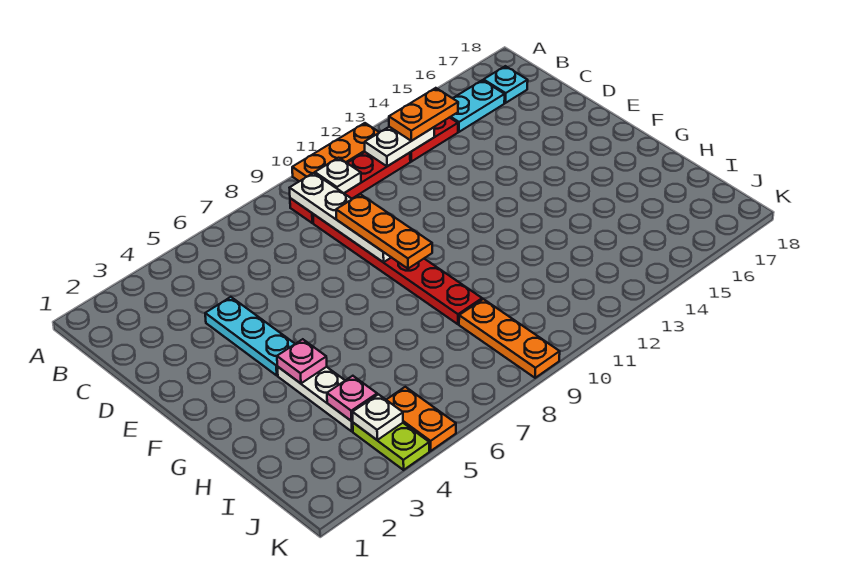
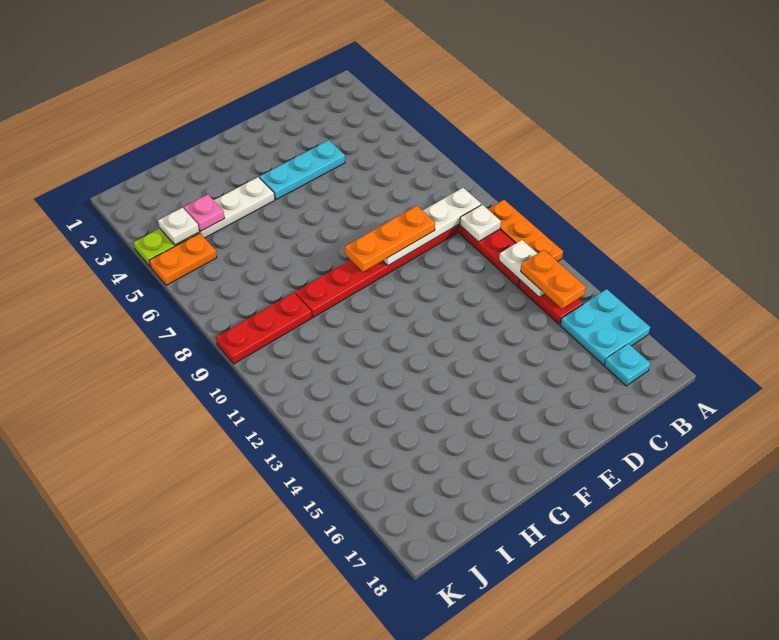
cyan plate B15:B16 level 1 -> cyan plate A15:B16 level 1
pink plate G4 level 2 -> none
orange plate I9:K9 level 1 -> red plate I9:K9 level 1

